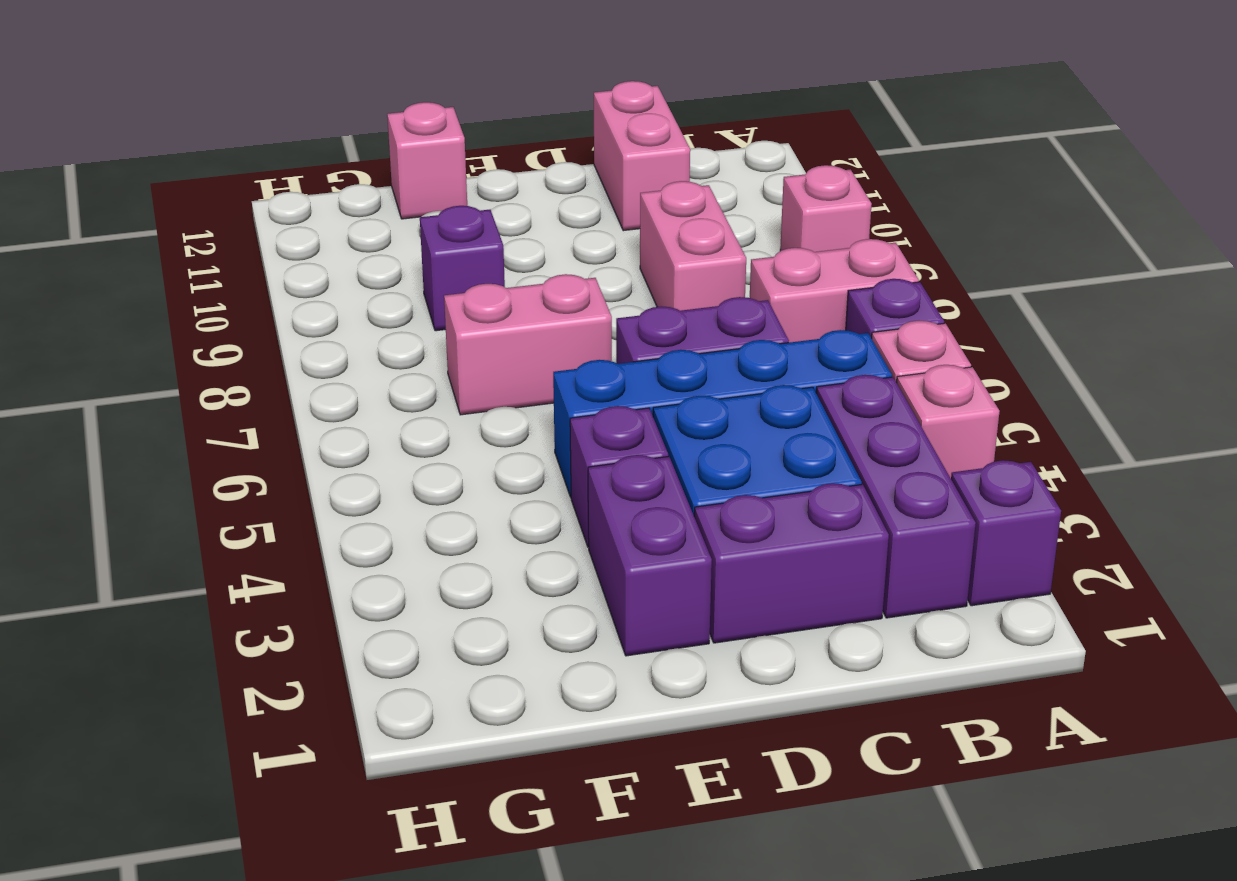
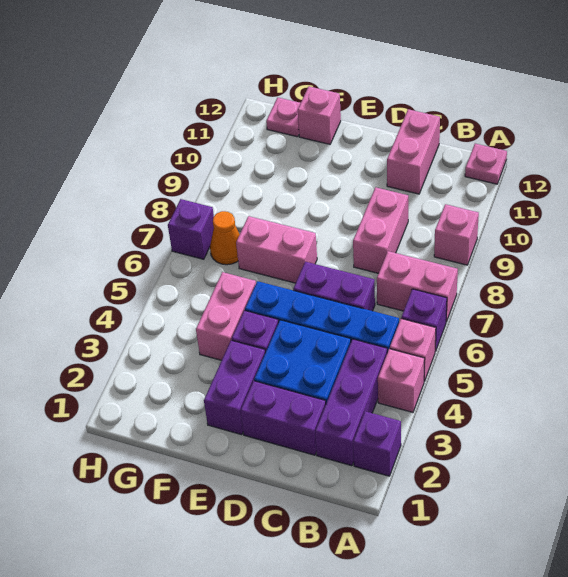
none -> pink plate A12 level 1
none -> pink brick F4:F5 level 1
purple brick F9 level 1 -> purple brick H7 level 1
none -> orange cone G7 level 1
none -> pink plate G12 level 1

